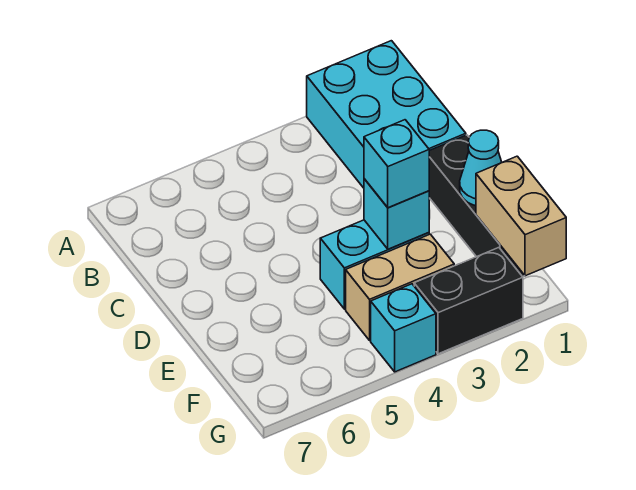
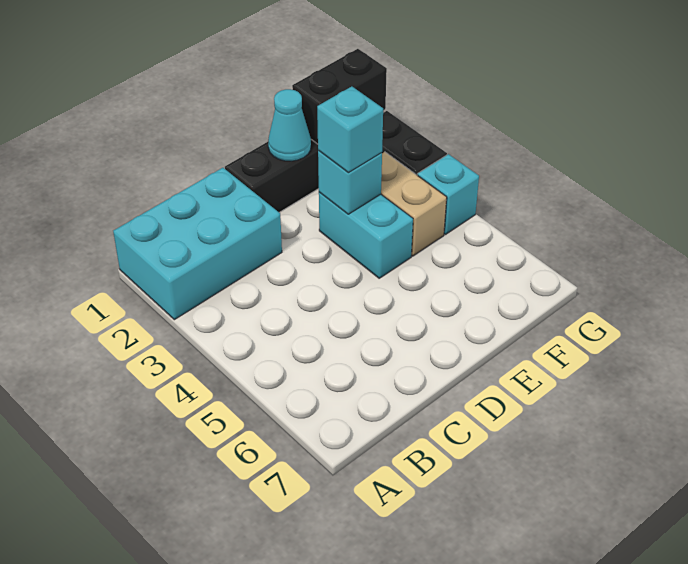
tan brick F1:G1 level 2 -> black brick F1:G1 level 2

